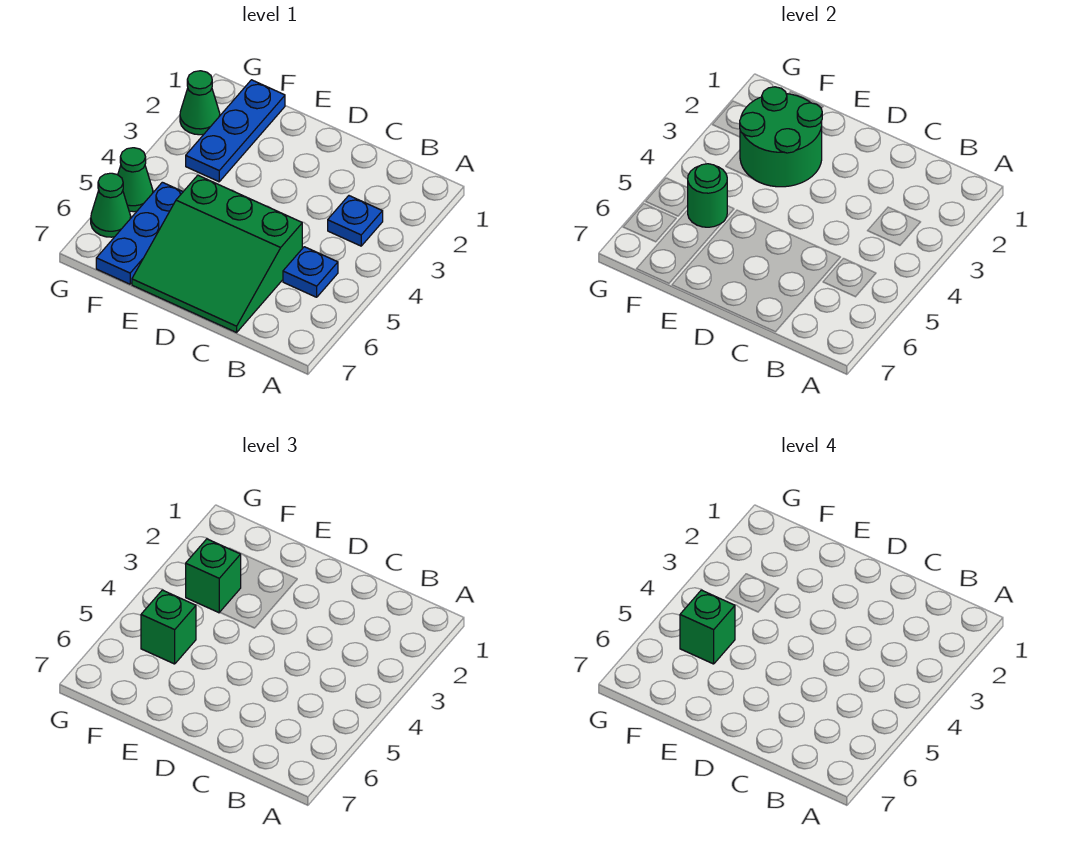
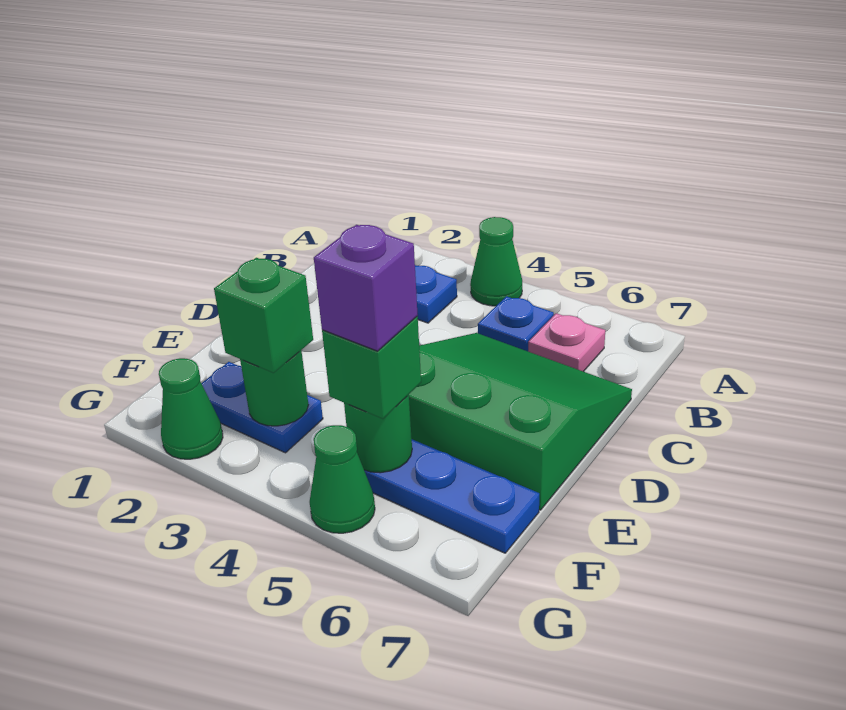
none -> pink plate B6 level 1
green slope C5:E7 level 1 top 5 -> green slope C5:E7 level 1 top E
green round brick E2:F3 level 2 -> green round brick F3 level 2
blue plate F1:F3 level 1 -> blue plate F2:F3 level 1
green brick F5 level 4 -> purple brick F5 level 4
green cone G6 level 1 -> green cone A4 level 1

